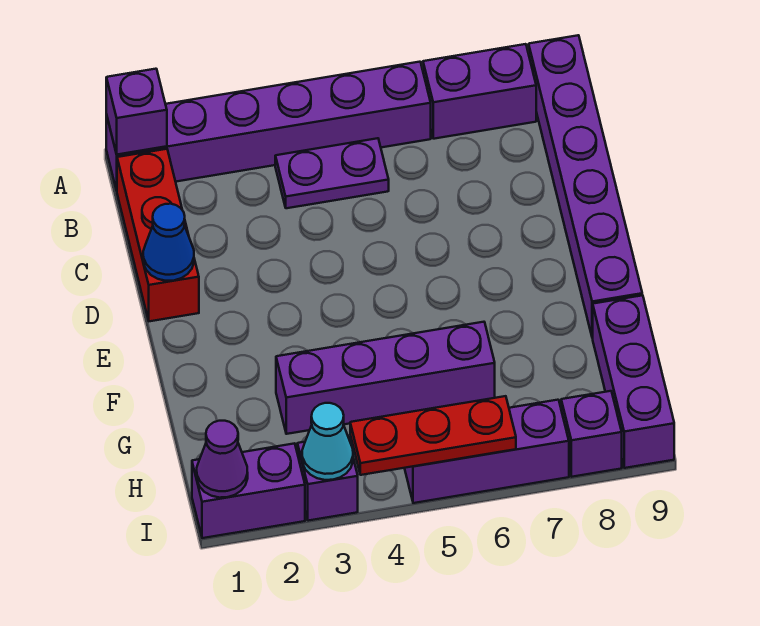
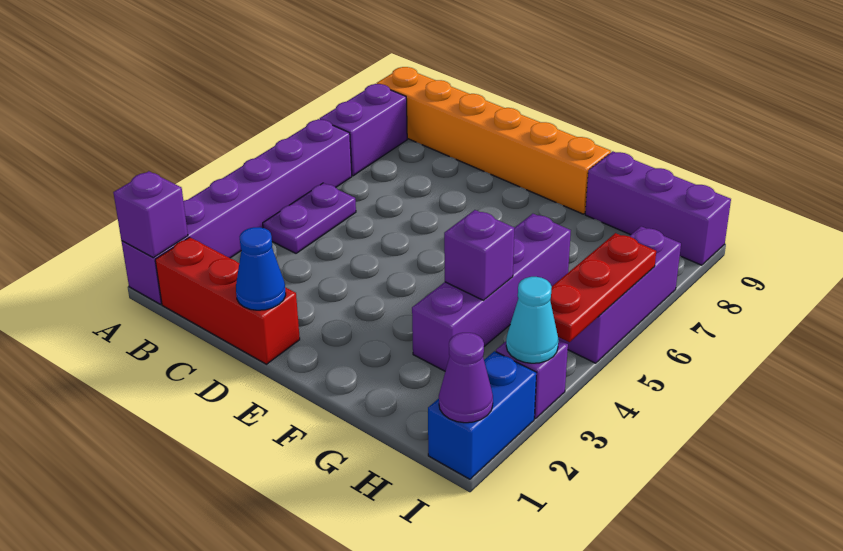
purple brick A9:F9 level 1 -> orange brick A9:F9 level 1
purple brick I1:I2 level 1 -> blue brick I1:I2 level 1
purple brick I8 level 1 -> purple brick G4 level 2

